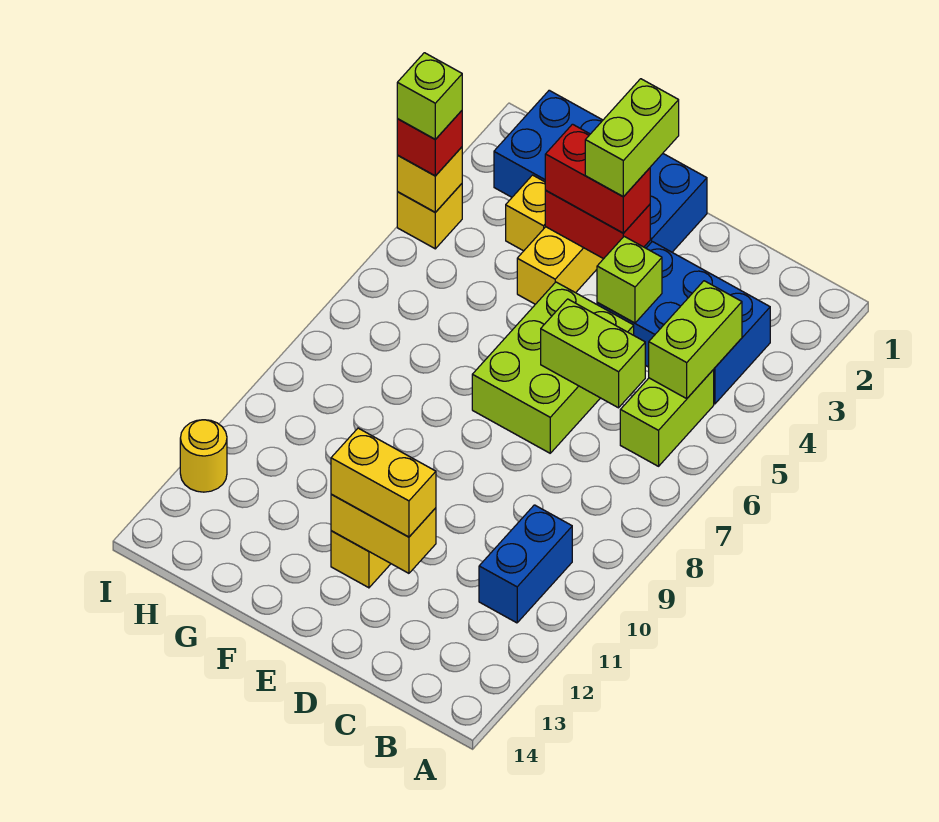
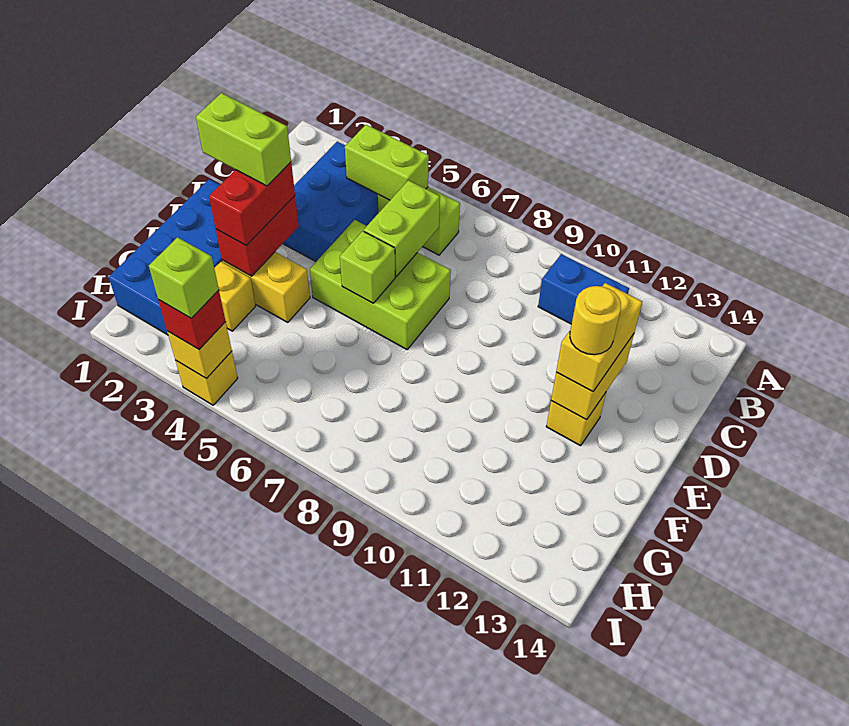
lime brick D4 level 2 -> lime brick E6 level 2
yellow round brick I12 level 1 -> yellow round brick E12 level 4

